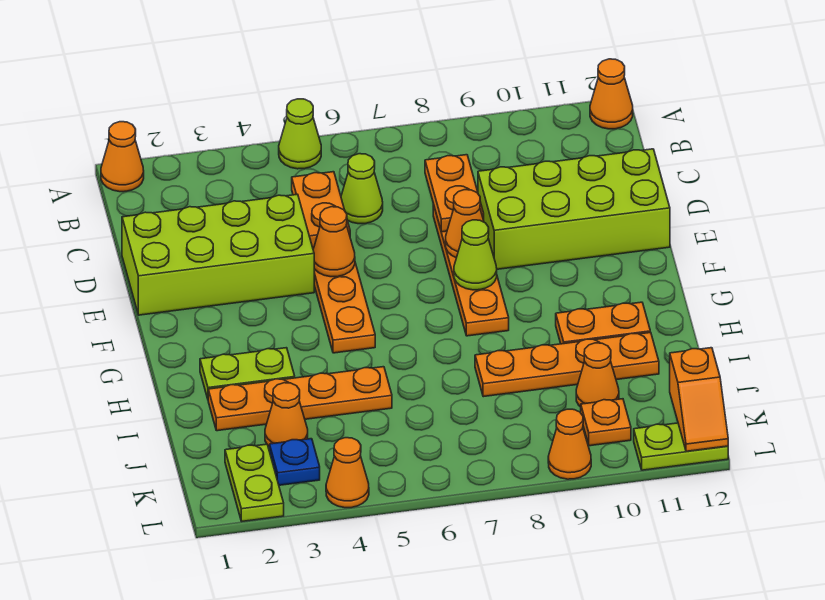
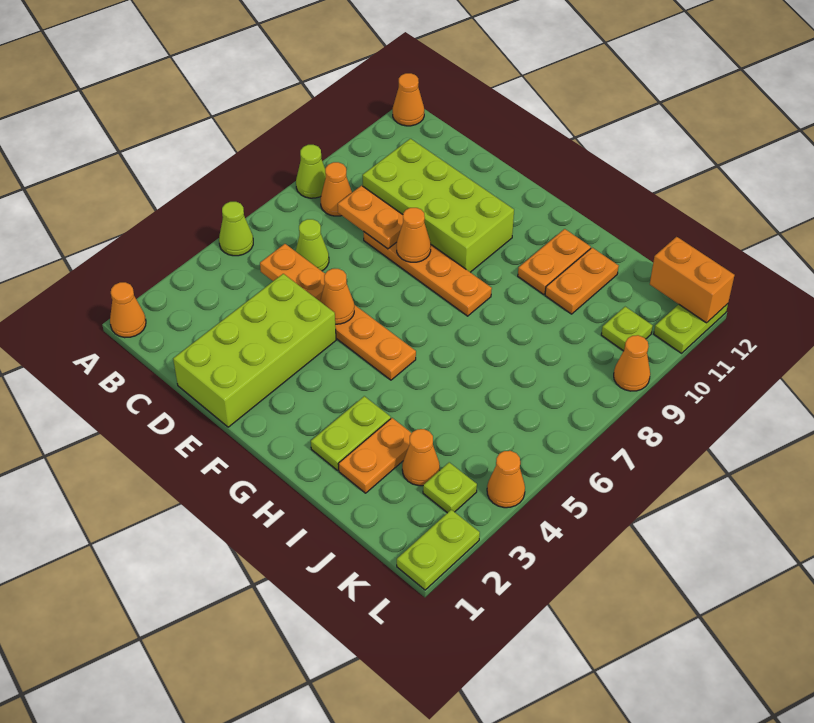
lime brick D9:E12 level 1 -> lime brick C9:F10 level 1
lime cone F8 level 2 -> lime cone A8 level 1
orange plate I2:I5 level 1 -> orange plate I2:I3 level 1
orange plate I8:I11 level 1 -> orange plate I10:I11 level 1
orange cone J10 level 1 -> orange cone B8 level 1
lime plate K2:L2 level 1 -> lime plate L1:L2 level 1
blue plate K3 level 1 -> lime plate K3 level 1
orange plate K10 level 1 -> lime plate K10 level 1
orange slope K12:L12 level 2 top K -> orange brick K12:L12 level 2

